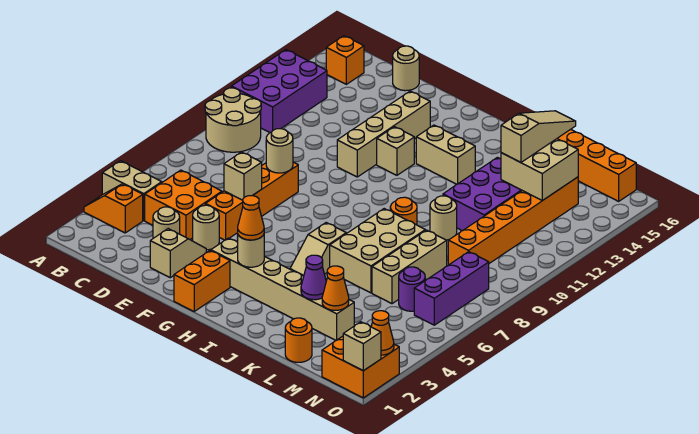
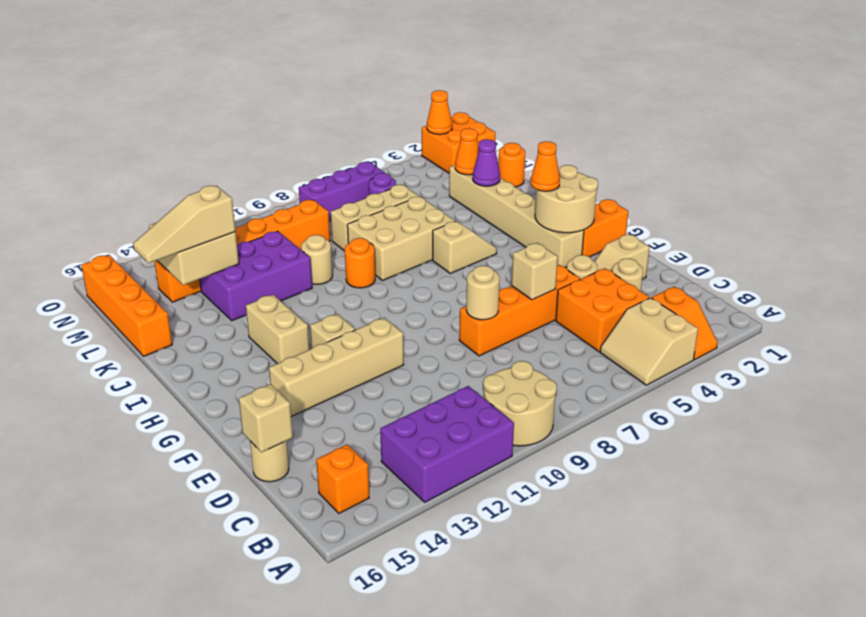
tan round brick H3 level 2 -> tan round brick G2:H3 level 2
tan brick O1 level 2 -> tan brick D16 level 2

